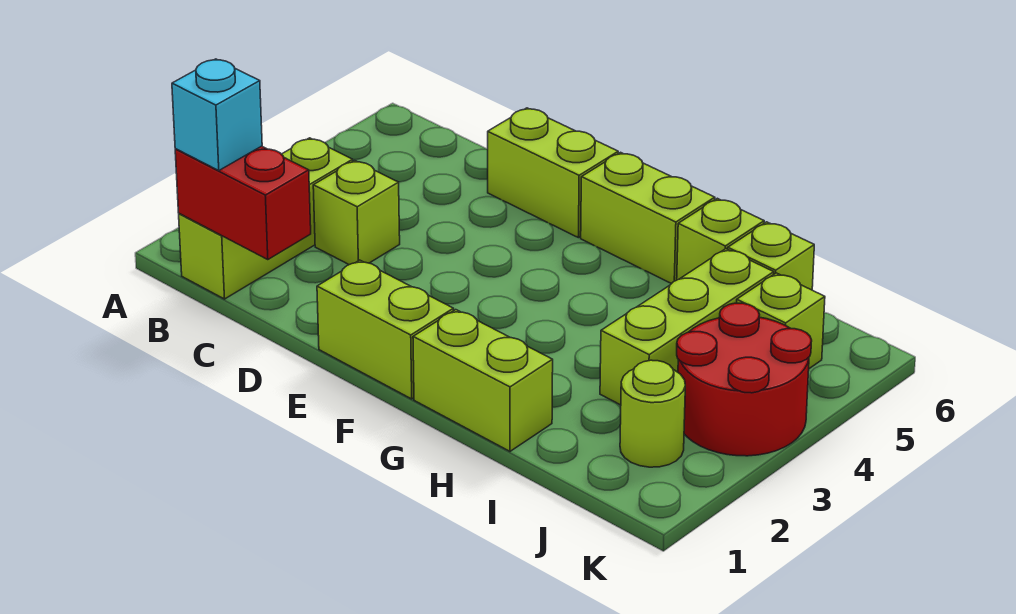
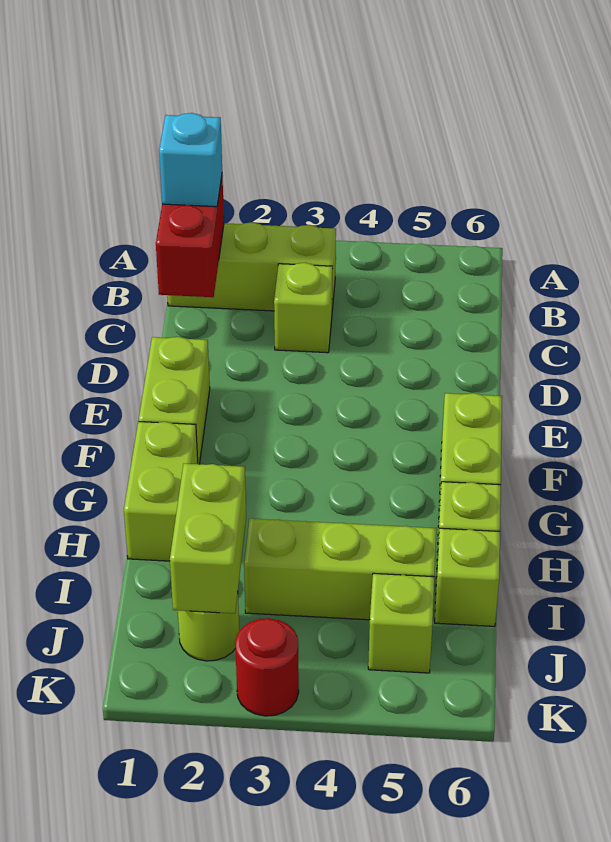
lime brick D6:E6 level 1 -> lime brick I2:J2 level 2
red round brick J3:K4 level 1 -> red round brick K3 level 1

